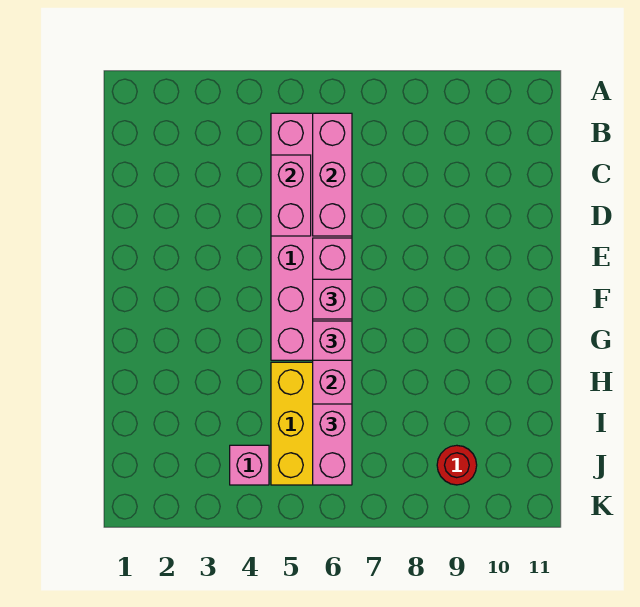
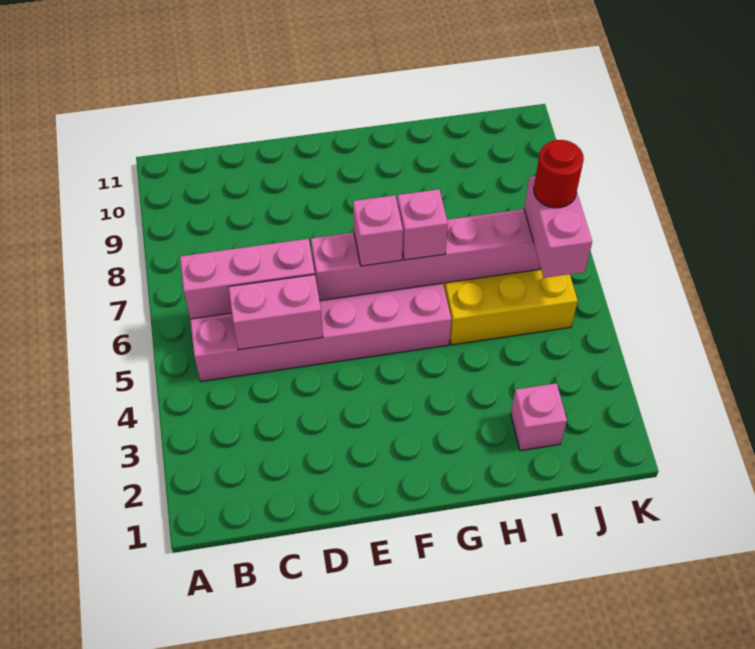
pink brick I6:J6 level 3 -> pink brick J5:J6 level 3
pink brick J4 level 1 -> pink brick I2 level 1
red round brick J9 level 1 -> red round brick J6 level 4

